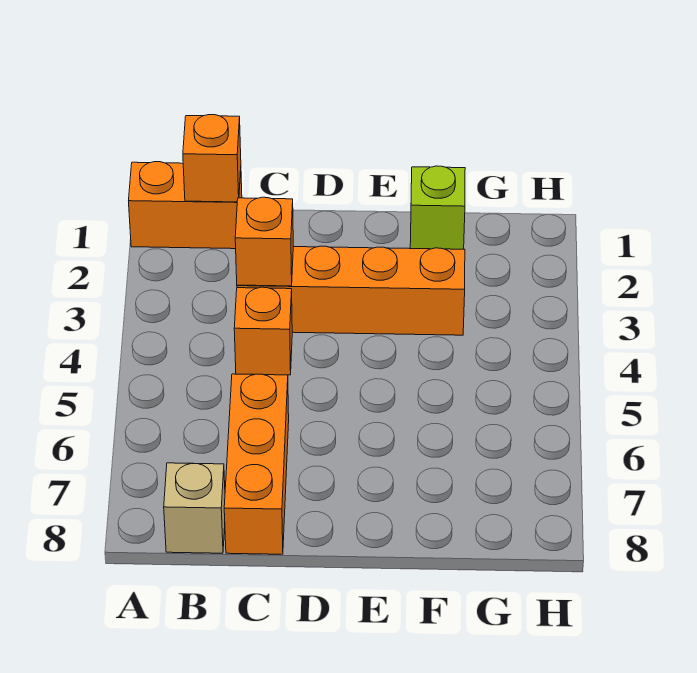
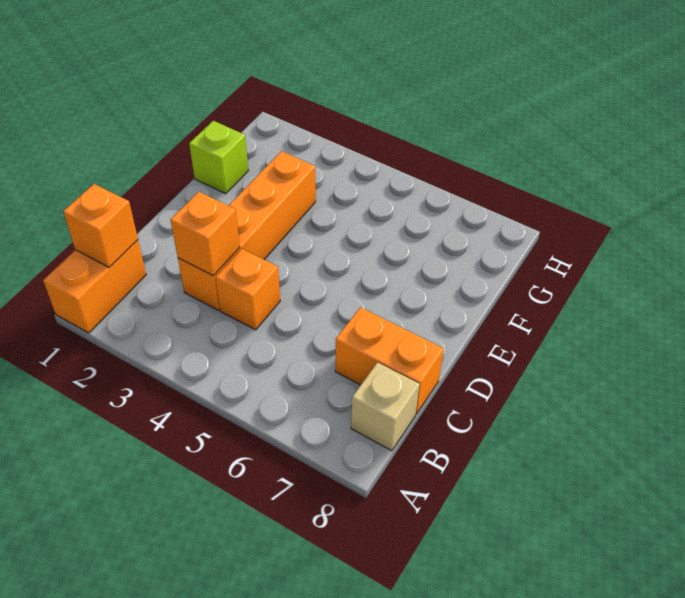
orange brick C6:C8 level 1 -> orange brick C7:C8 level 1

